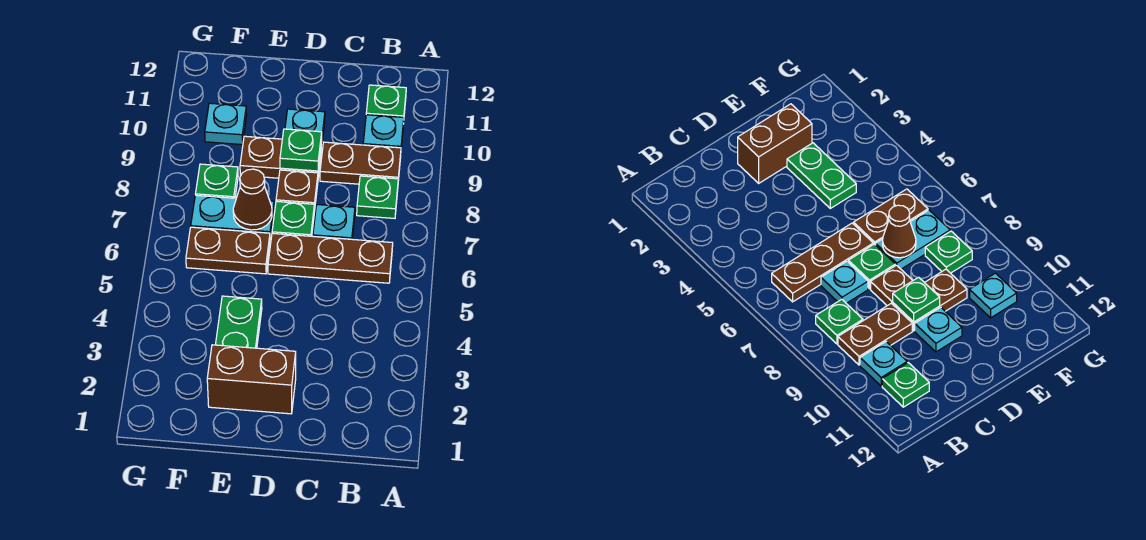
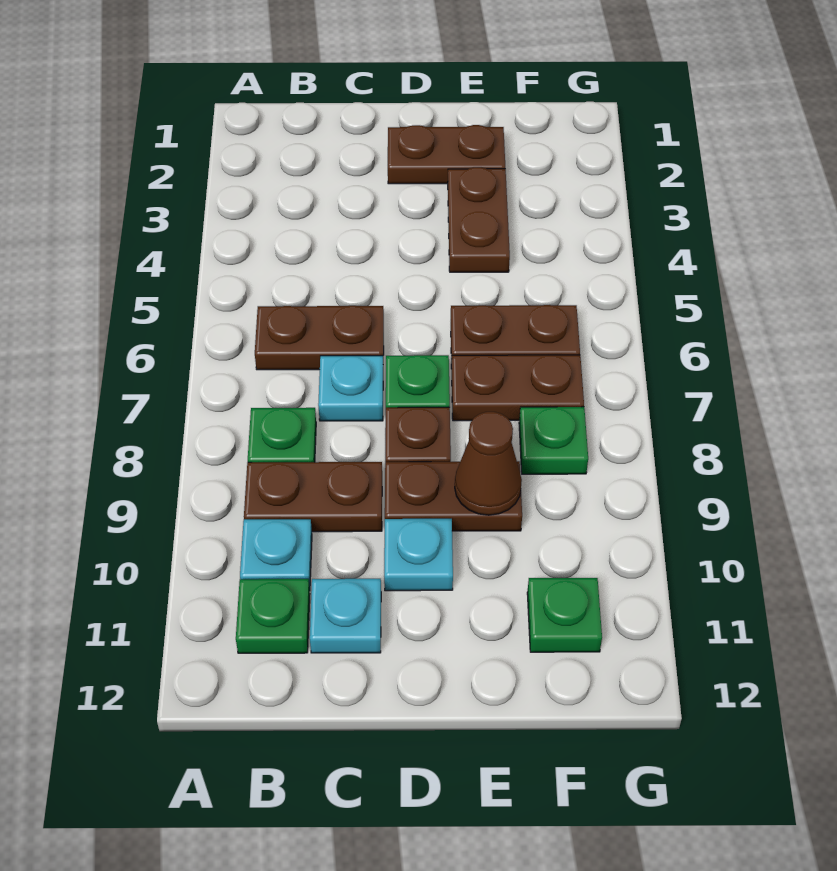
brown plate B6:D6 level 1 -> brown plate B6:C6 level 1
brown brick D2:E2 level 1 -> brown plate D2:E2 level 1
green plate D9 level 2 -> green plate F11 level 1
green plate E3:E4 level 1 -> brown plate E3:E4 level 1
cyan plate E7:F7 level 1 -> brown plate E7:F7 level 1
brown cone E7 level 2 -> brown cone E9 level 2
cyan plate F10 level 1 -> cyan plate C11 level 1

